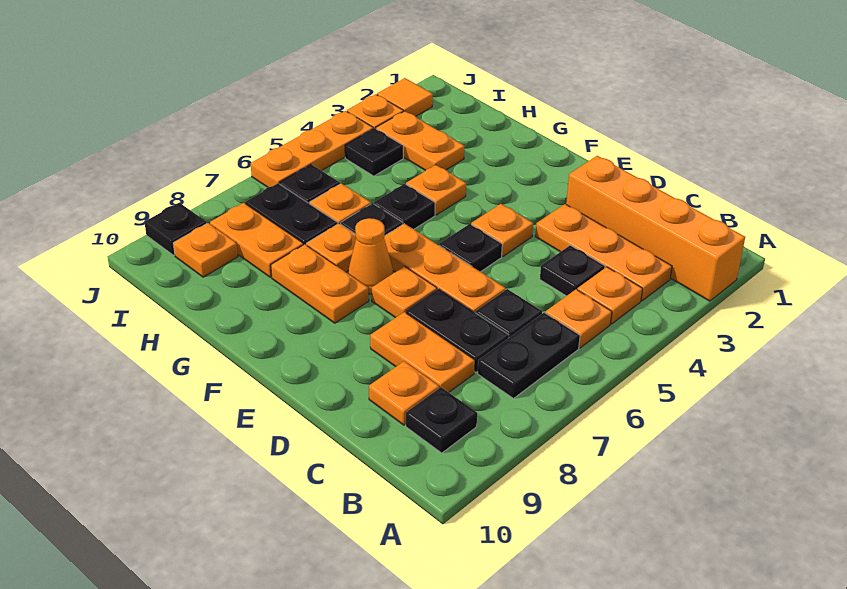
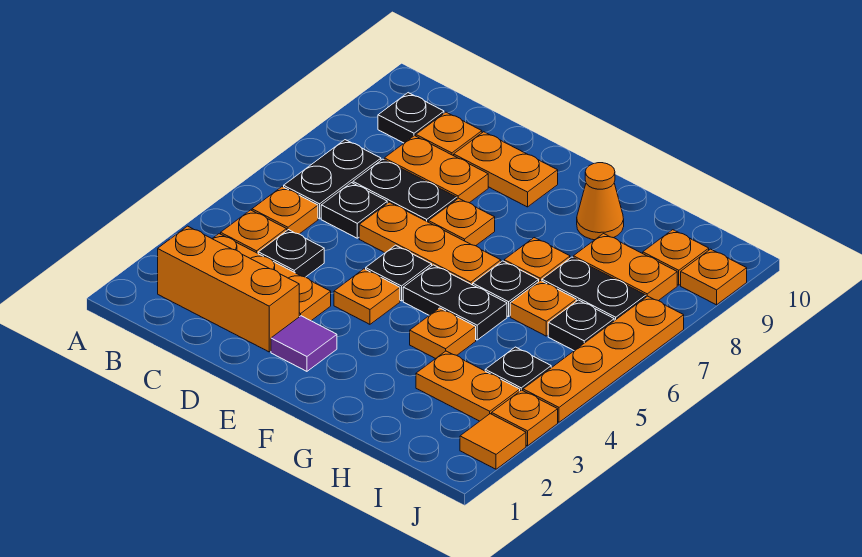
orange brick A2:D2 level 1 -> orange brick B2:D2 level 1
none -> purple tile E2 level 1
orange cone F7 level 1 -> orange cone G9 level 1
orange plate F8:G8 level 1 -> orange plate D9:E9 level 1
black plate G5 level 1 -> black plate F5:G5 level 1
orange plate J4:J6 level 1 -> orange plate J4:J7 level 1
black plate J9 level 1 -> orange plate J9 level 1

